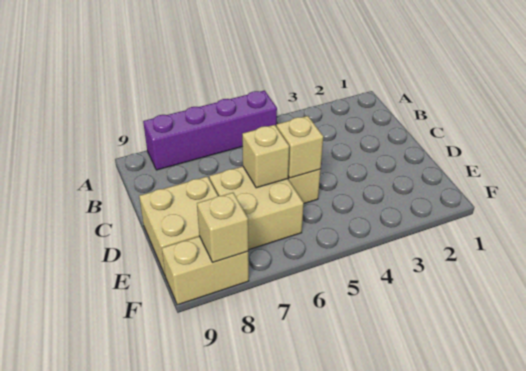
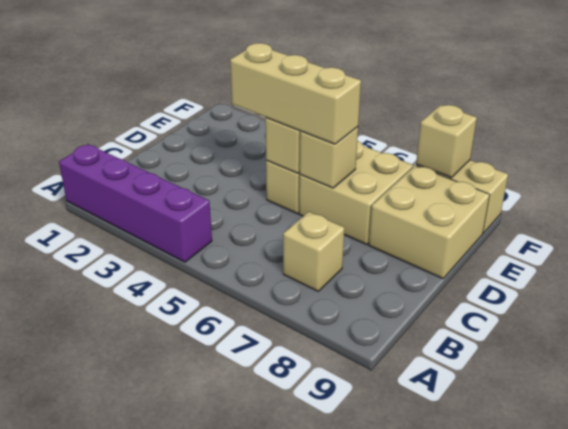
purple brick A5:A8 level 1 -> purple brick A1:A4 level 1
none -> tan brick B7 level 1
none -> tan brick D4:D6 level 3

